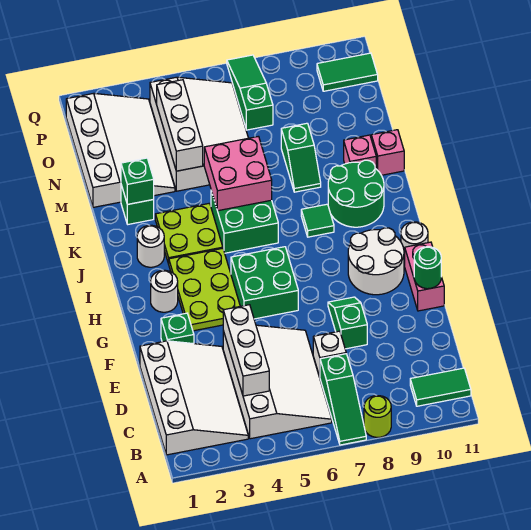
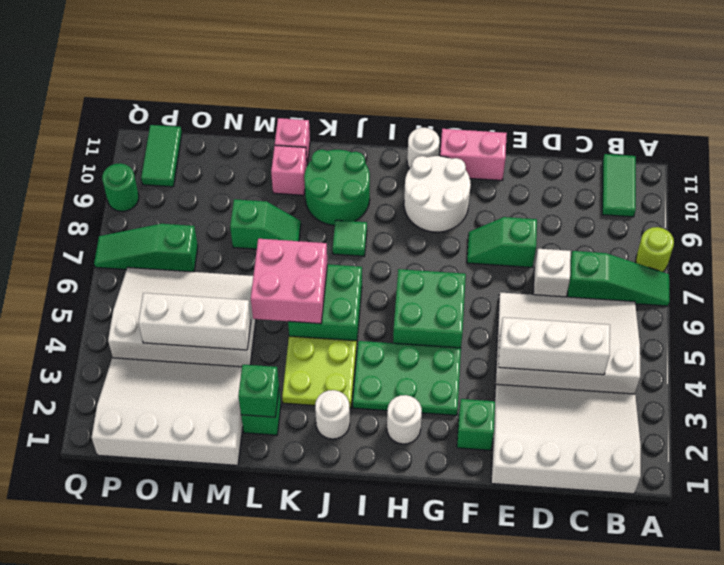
green round brick F11 level 2 -> green round brick Q9 level 1
lime plate G3:I4 level 1 -> green plate G3:I4 level 1

